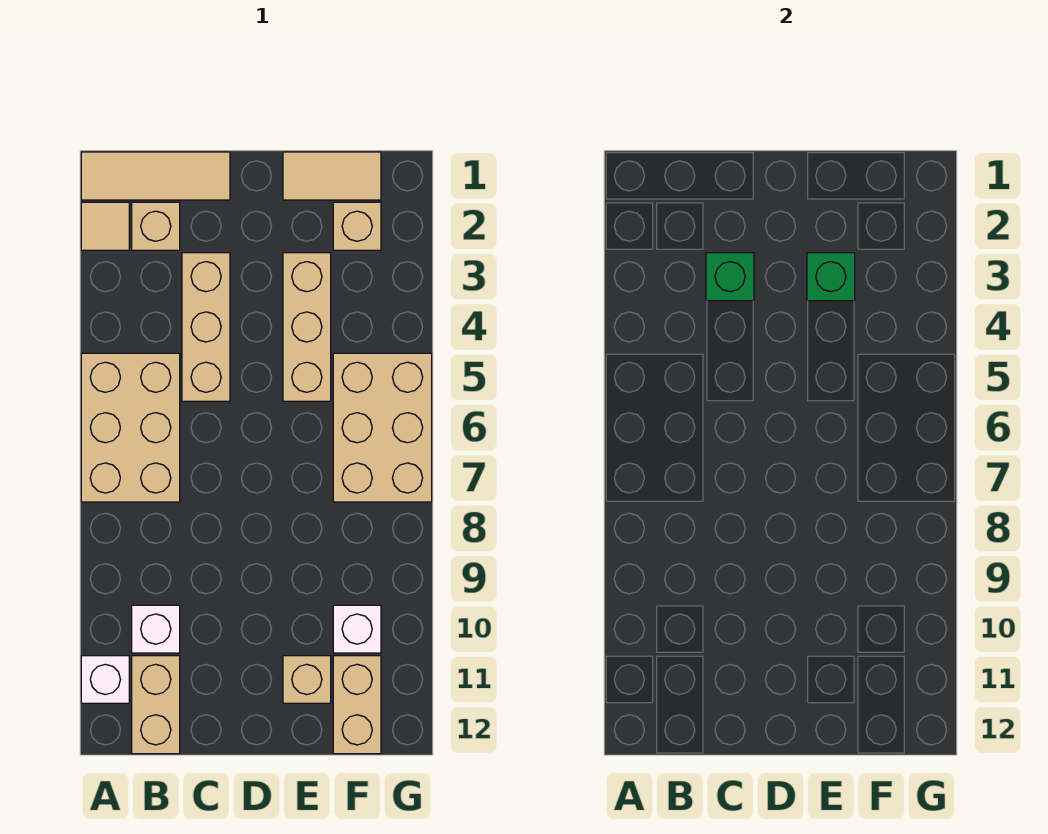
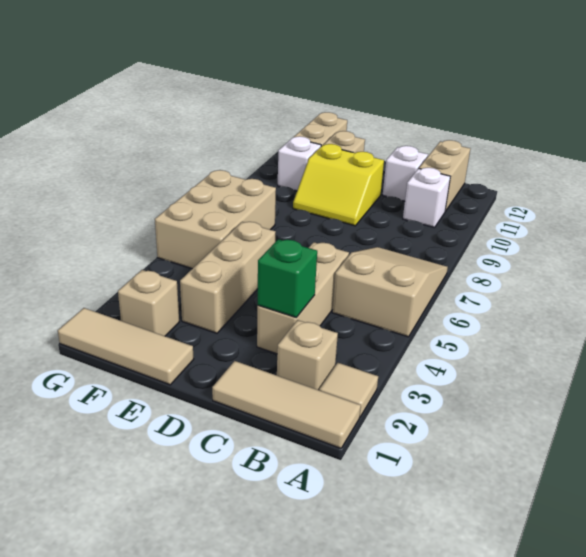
tan brick A5:B7 level 1 -> tan slope A5:B7 level 1 top 5
white brick A11 level 1 -> white brick C11 level 1
none -> yellow slope D9:E10 level 1 top 10
tan tile E1:F1 level 1 -> tan tile E1:G1 level 1
green brick E3 level 2 -> none

